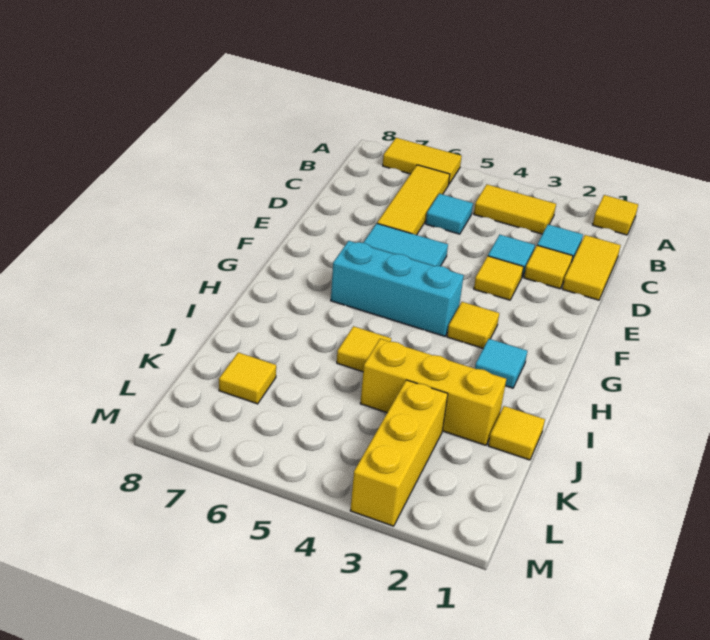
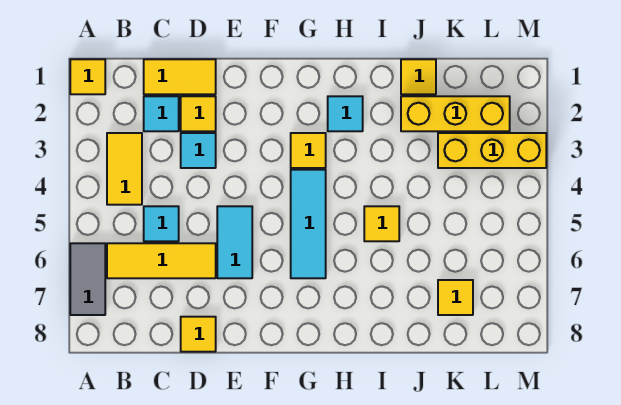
yellow tile A6:A7 level 1 -> grey tile A6:A7 level 1
yellow tile E3 level 1 -> yellow tile D8 level 1
cyan brick G4:G6 level 1 -> cyan tile G4:G6 level 1
yellow brick J2:J4 level 1 -> yellow brick J2:L2 level 1

